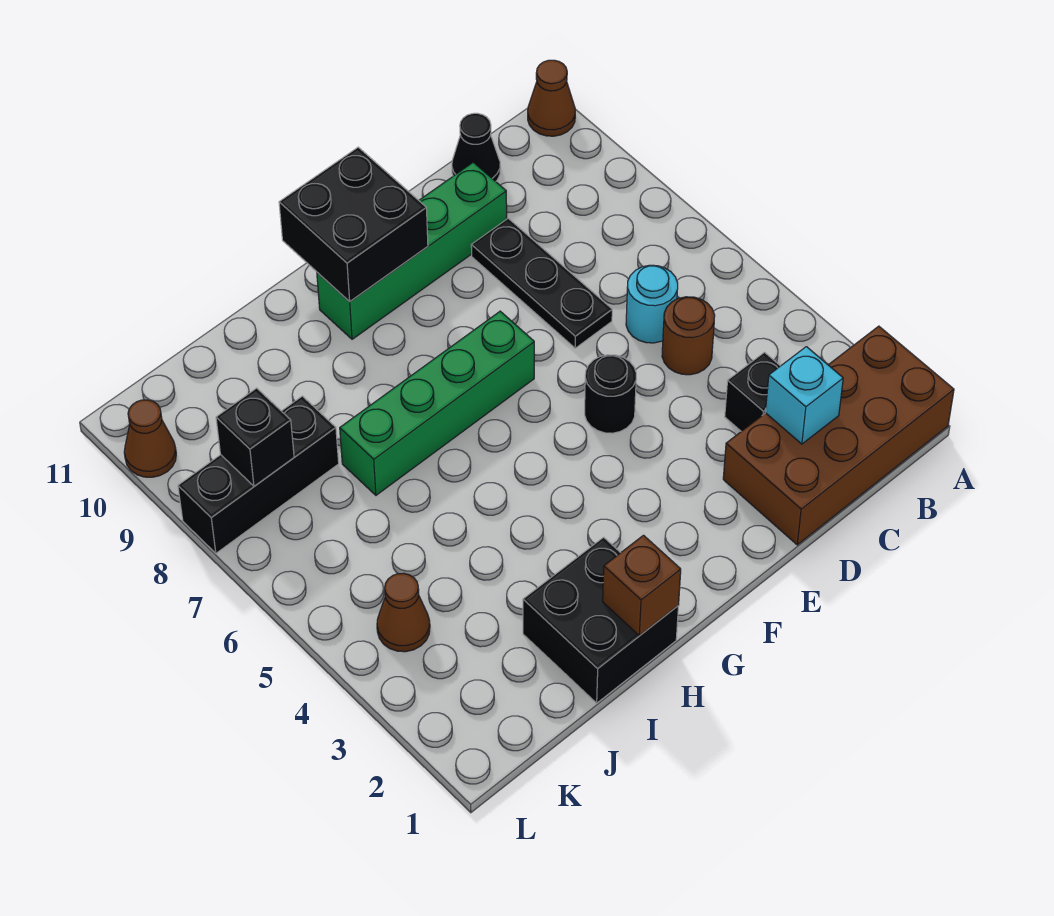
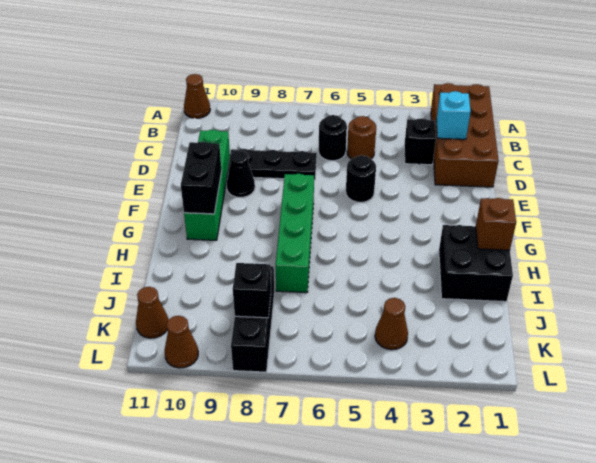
cyan round brick C6 level 1 -> black round brick C6 level 1
black cone C11 level 1 -> black cone E9 level 1
black brick F10:G11 level 2 -> black brick F10:G10 level 2
none -> brown cone K11 level 1

